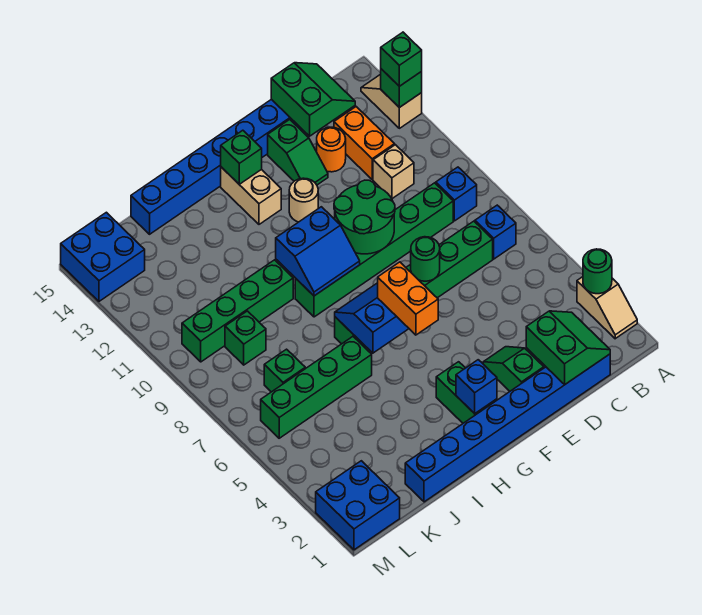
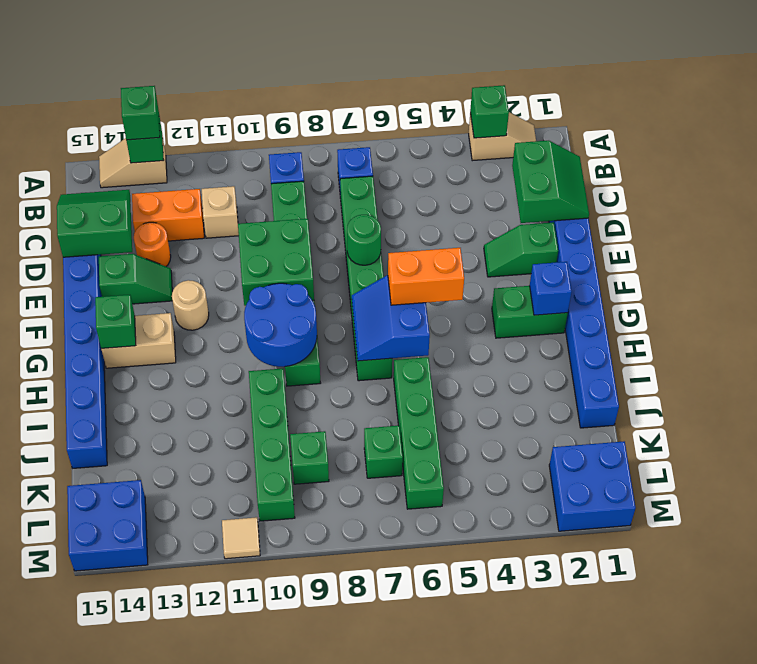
green round brick A3 level 2 -> green brick A3 level 2
green slope C1:D2 level 2 top D -> green slope C1:D2 level 2 top 2
green round brick E9:F10 level 2 -> green brick E9:F10 level 2
blue slope G9:H10 level 2 top 10 -> blue round brick G9:H10 level 2
none -> tan tile M11 level 1

